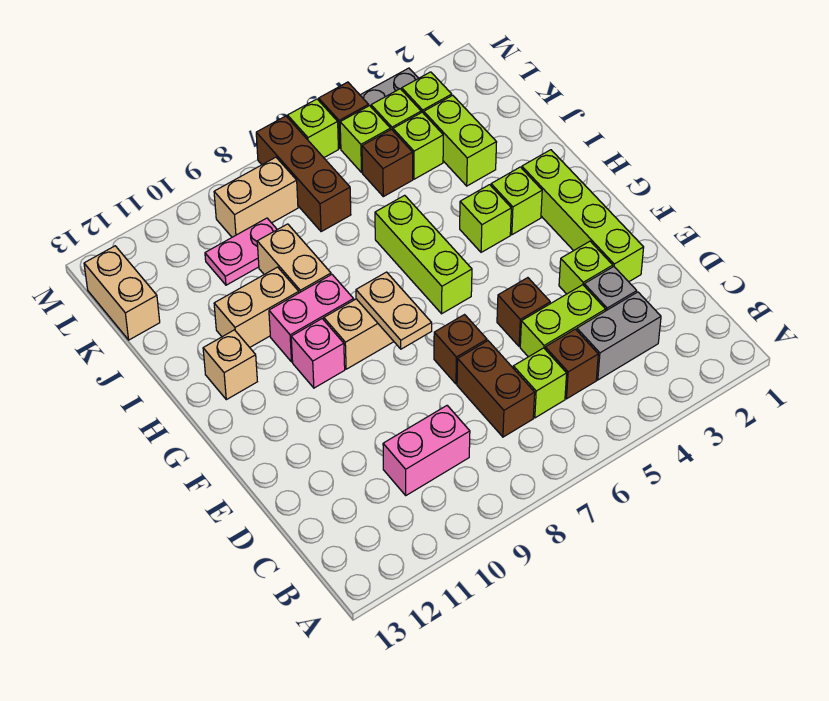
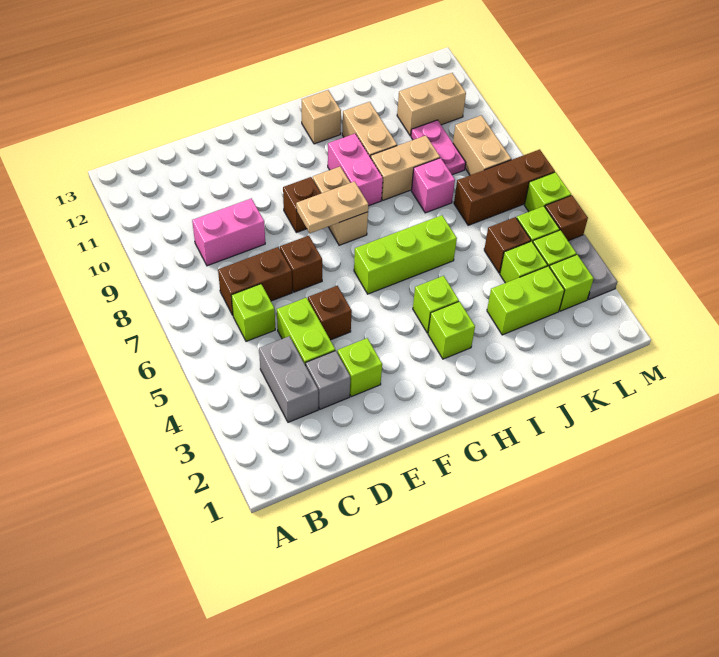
brown brick C5 level 1 -> brown brick F9 level 1
pink brick C9:C10 level 1 -> pink brick C9:D9 level 1
lime brick E2:H2 level 1 -> none
pink brick G10 level 1 -> pink brick J8 level 1
tan brick K13:L13 level 1 -> tan brick K11:L11 level 1

